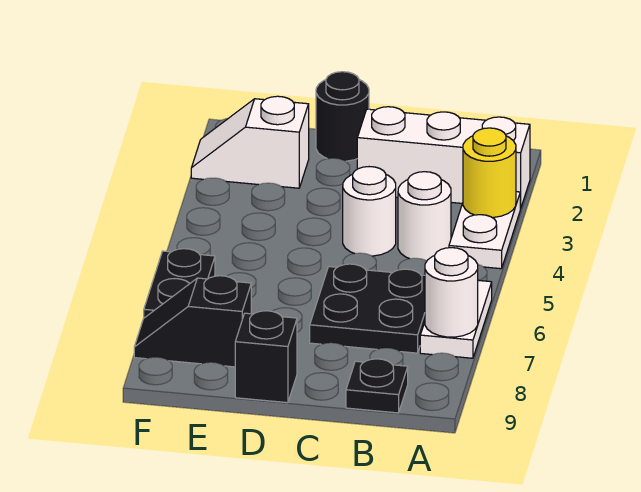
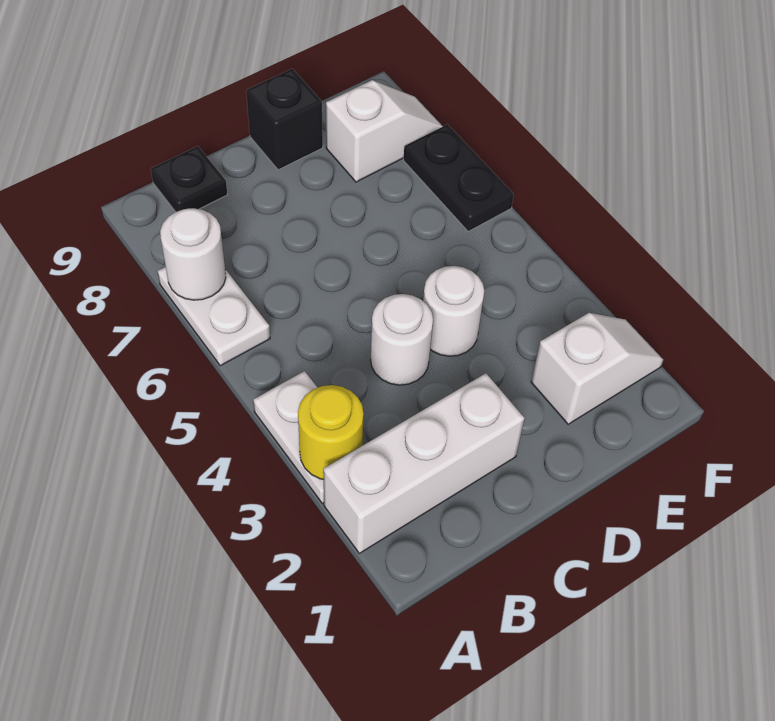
white round brick B4 level 1 -> white round brick D4 level 1
black plate B6:C7 level 1 -> none
black round brick D1 level 1 -> none
black slope E8:F8 level 1 top E -> white slope E8:F8 level 1 top E

